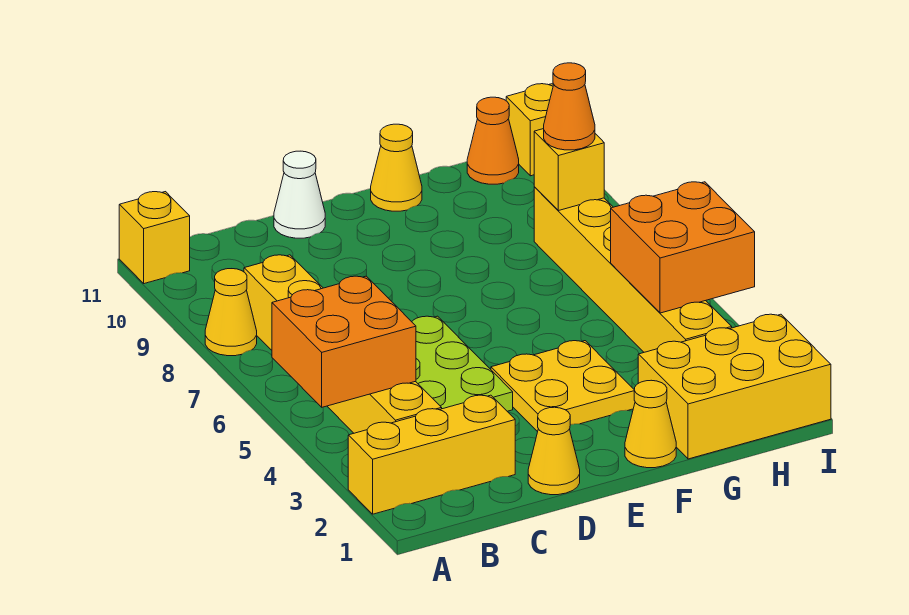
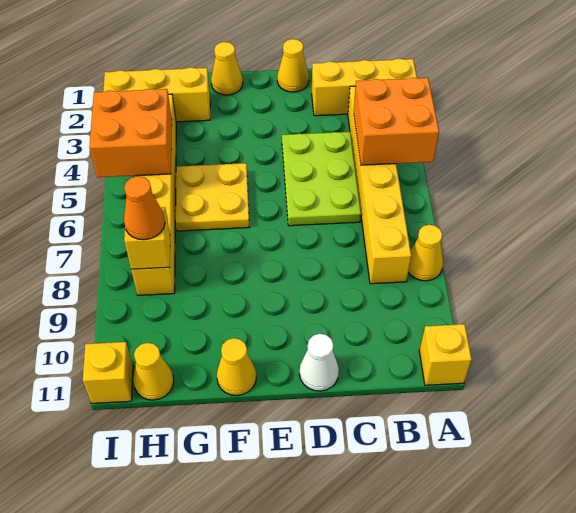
yellow plate E3:F4 level 1 -> yellow plate F5:G6 level 1
yellow brick G1:I2 level 1 -> yellow brick G2:I2 level 1
orange cone H11 level 1 -> yellow cone H11 level 1

